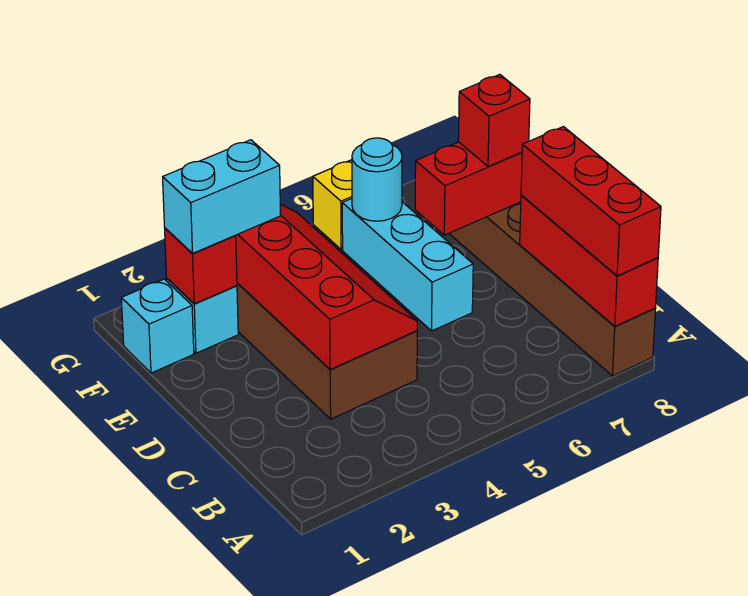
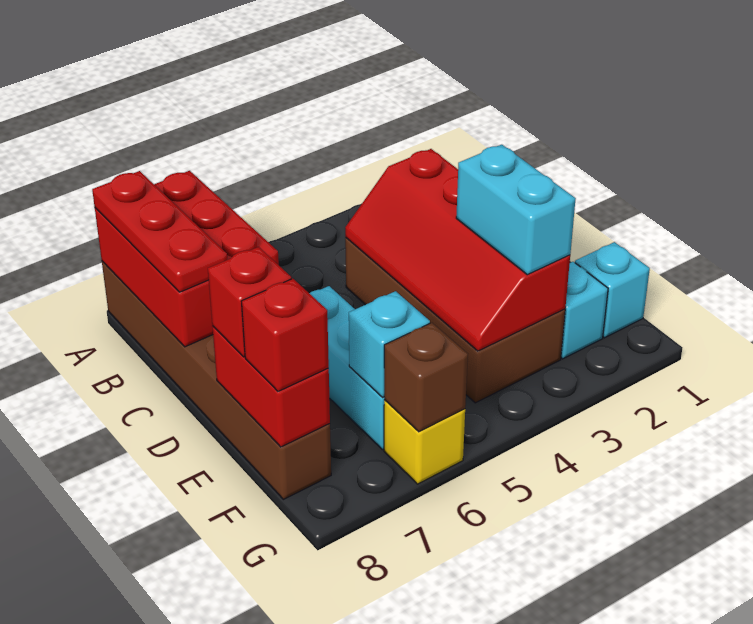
red brick A8:C8 level 2 -> red brick A7:C8 level 2
red brick A8:C8 level 3 -> red plate A8:C8 level 3
red brick E7:E8 level 2 -> red brick E8:F8 level 2
red brick F2 level 2 -> red brick F8 level 3
cyan brick F2:F3 level 3 -> cyan brick E3:F3 level 3
cyan round brick F6 level 2 -> cyan brick F6 level 2
none -> brown brick G6 level 2

